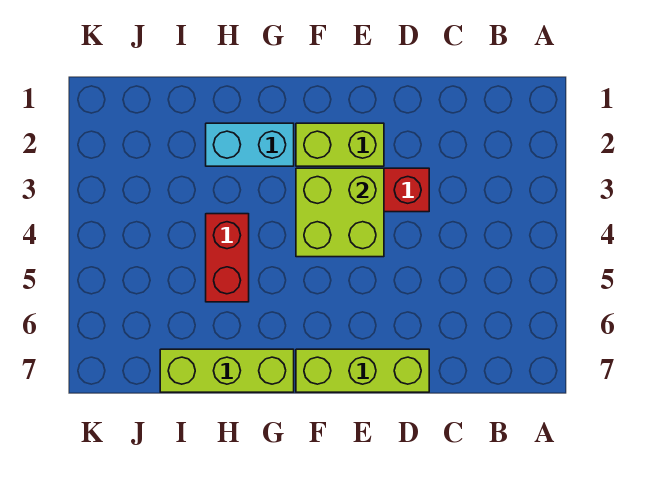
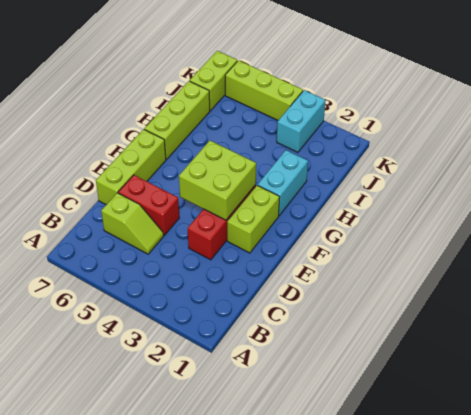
none -> lime slope C5:C6 level 1 top 6
red brick H4:H5 level 1 -> red brick D5:D6 level 1
none -> cyan brick J3:K3 level 1
none -> lime brick J7:K7 level 1
none -> lime brick K4:K6 level 1

